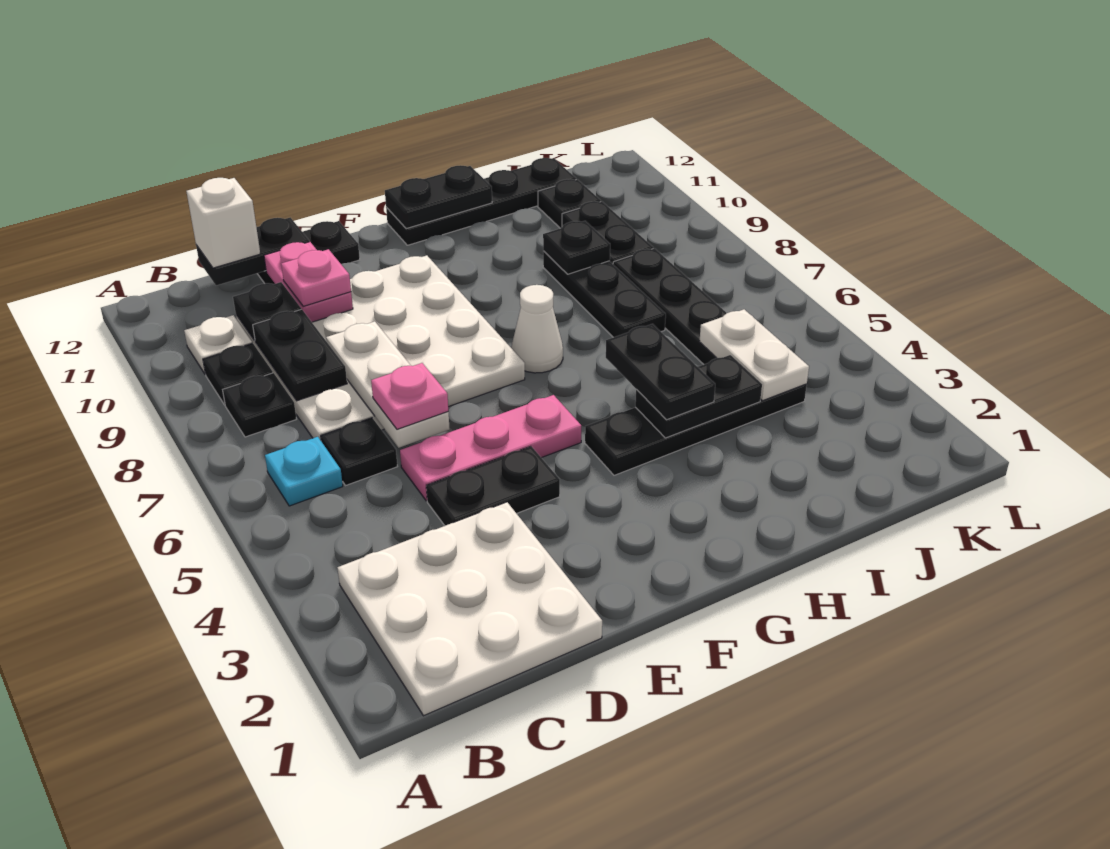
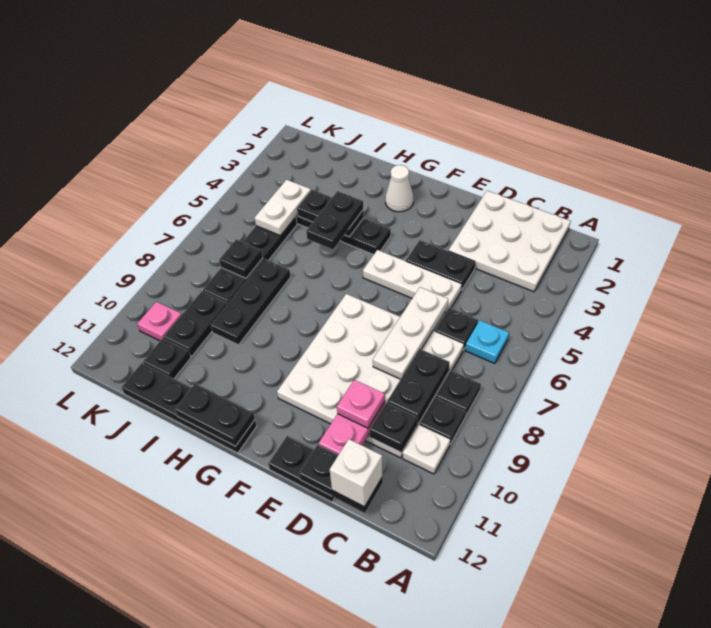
pink plate D5:F5 level 1 -> white plate D5:F5 level 1
pink plate D6 level 3 -> pink plate K10 level 1
white cone G7 level 1 -> white cone G2 level 1
black plate I9 level 2 -> black plate J7 level 2

